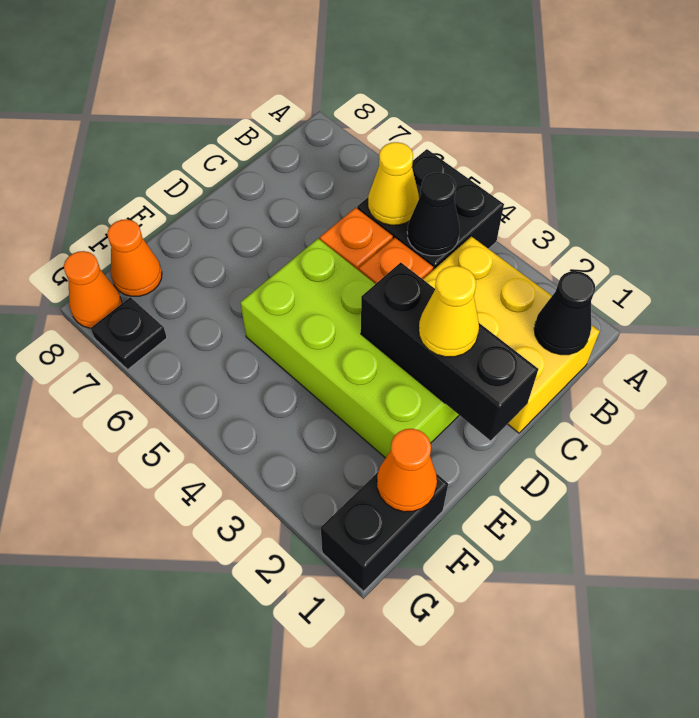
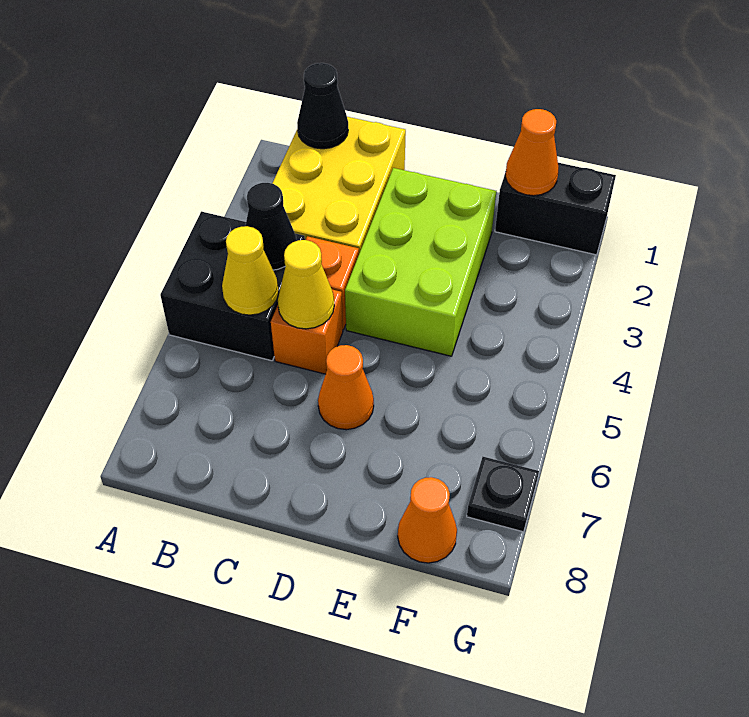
black brick D1:D3 level 2 -> none
lime brick D2:E5 level 1 -> lime brick D2:E4 level 1
yellow cone D2 level 3 -> yellow cone C5 level 2
orange cone G8 level 1 -> orange cone D6 level 1

